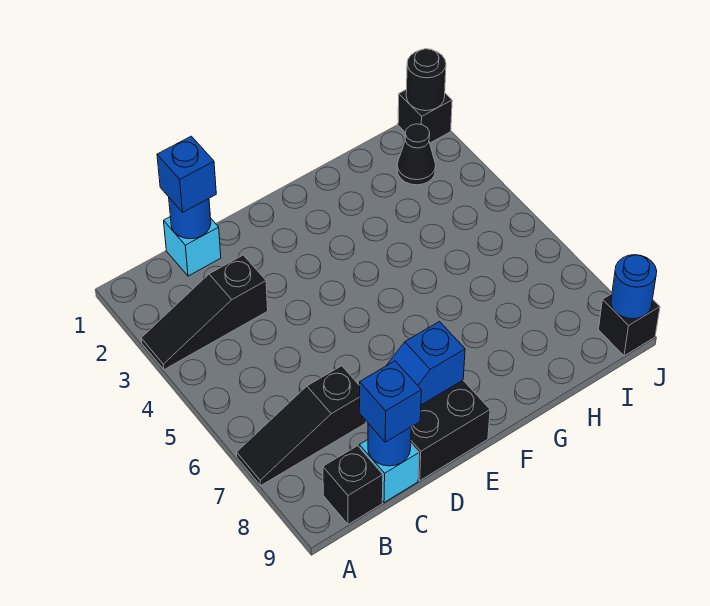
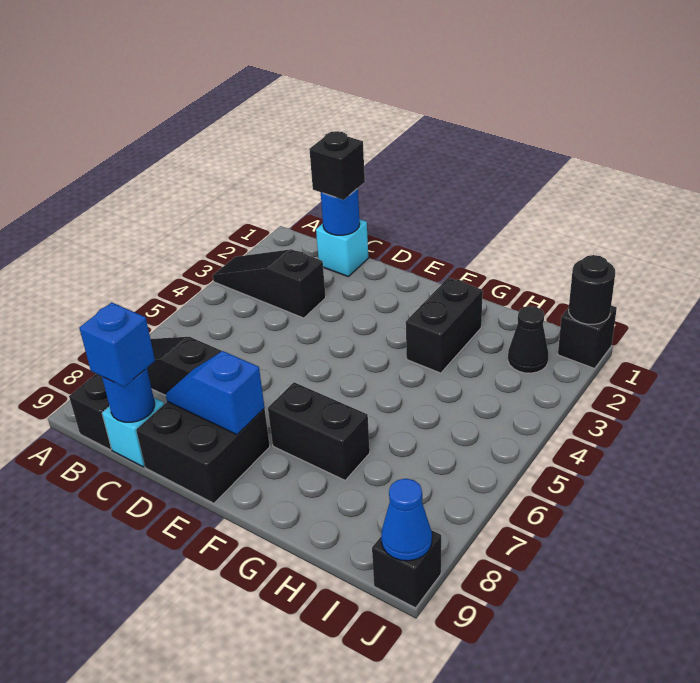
blue brick C1 level 3 -> black brick C1 level 3
none -> black brick F7:G7 level 1
none -> black brick G2:G3 level 1
blue round brick J9 level 2 -> blue cone J9 level 2

